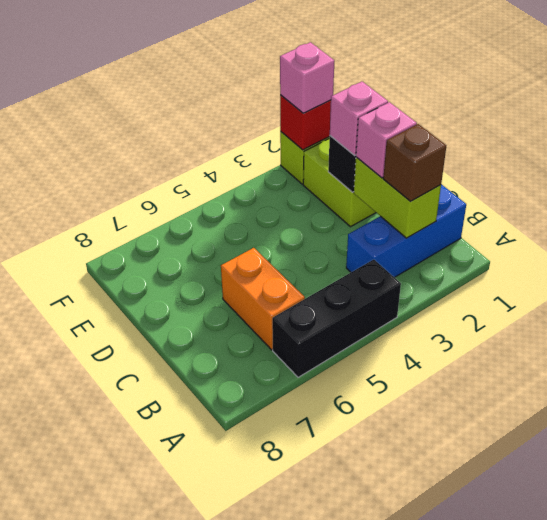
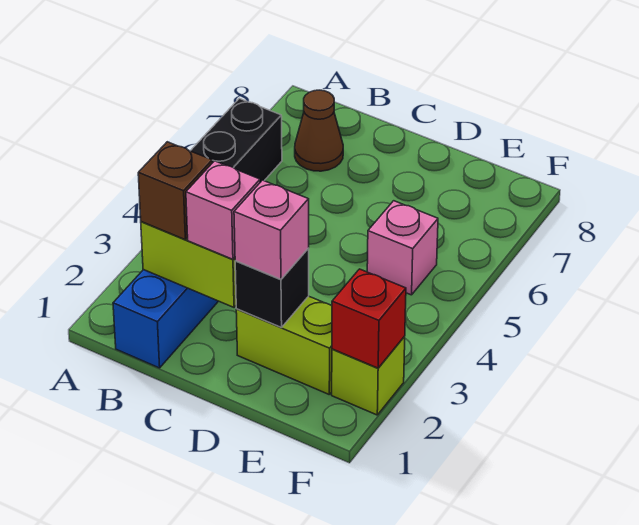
orange brick B6:C6 level 1 -> none
none -> brown cone B7 level 1
pink brick F2 level 3 -> pink brick E5 level 1

